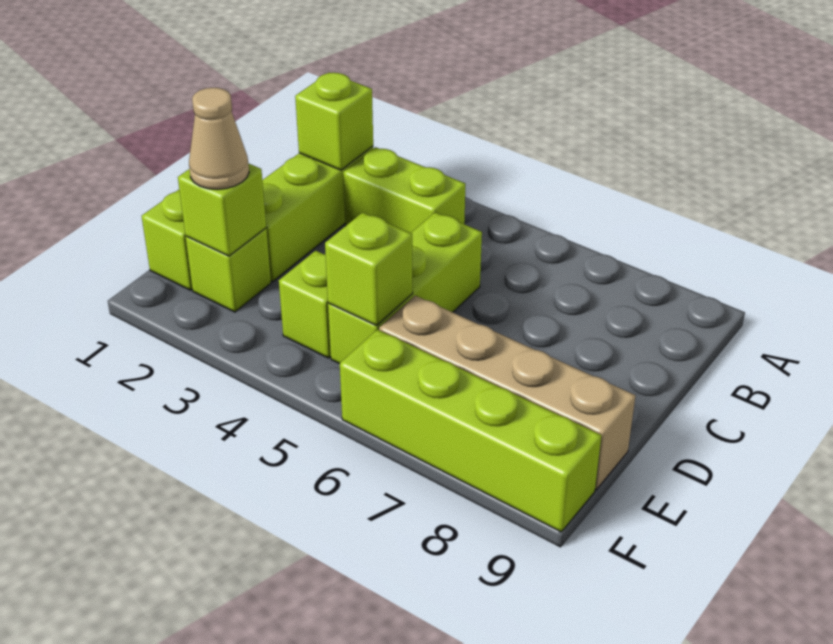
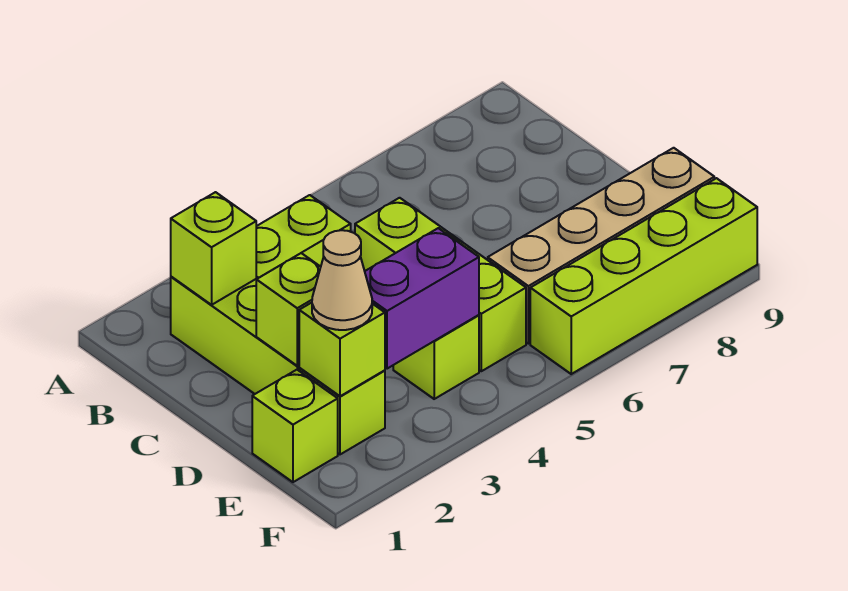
none -> purple brick E3:E4 level 2
lime brick E5 level 2 -> lime brick D2 level 2

